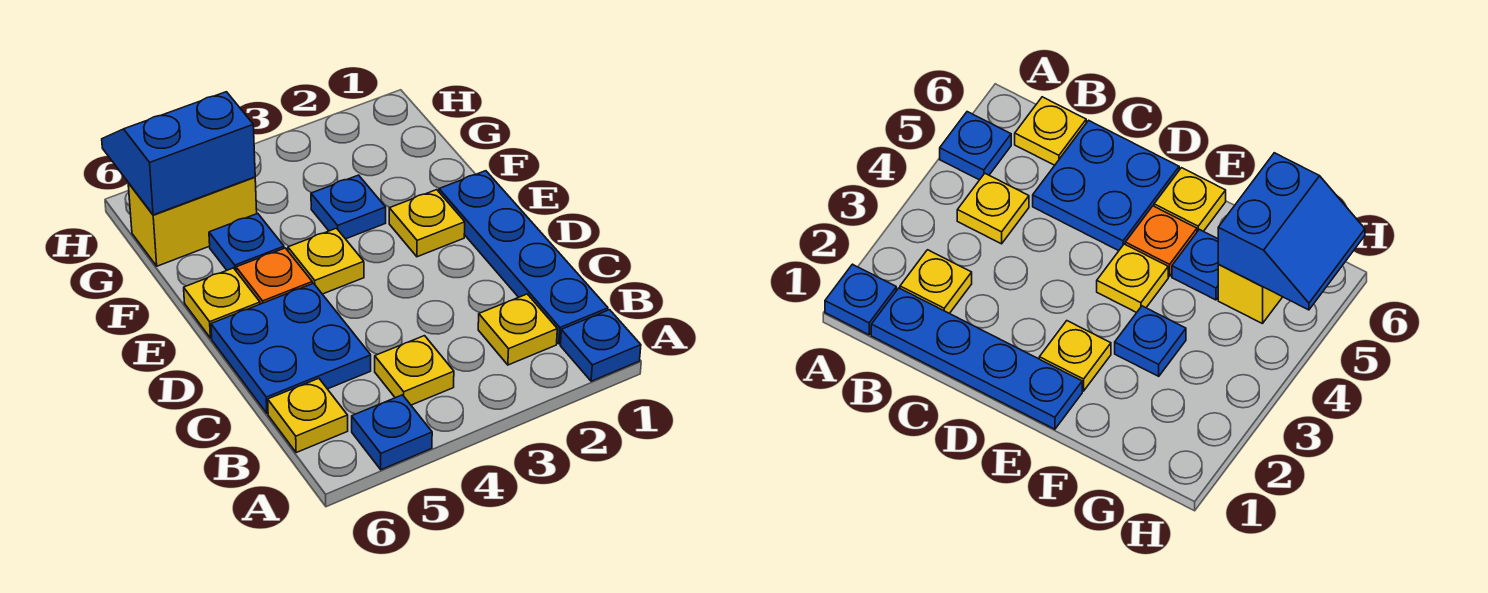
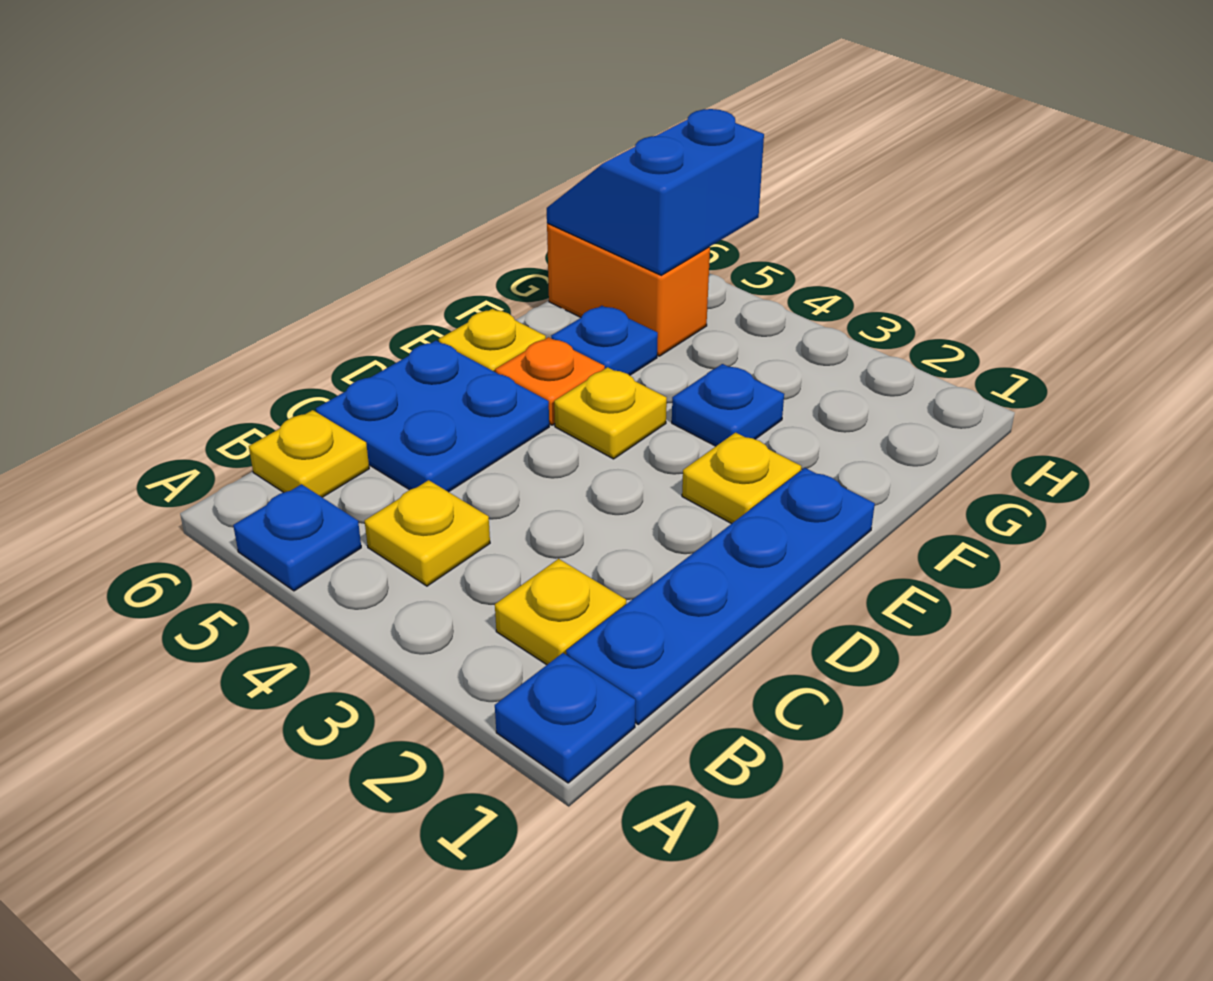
yellow brick G5:G6 level 1 -> orange brick G5:G6 level 1
blue slope G5:H6 level 2 top G -> blue slope G5:H6 level 2 top 5

